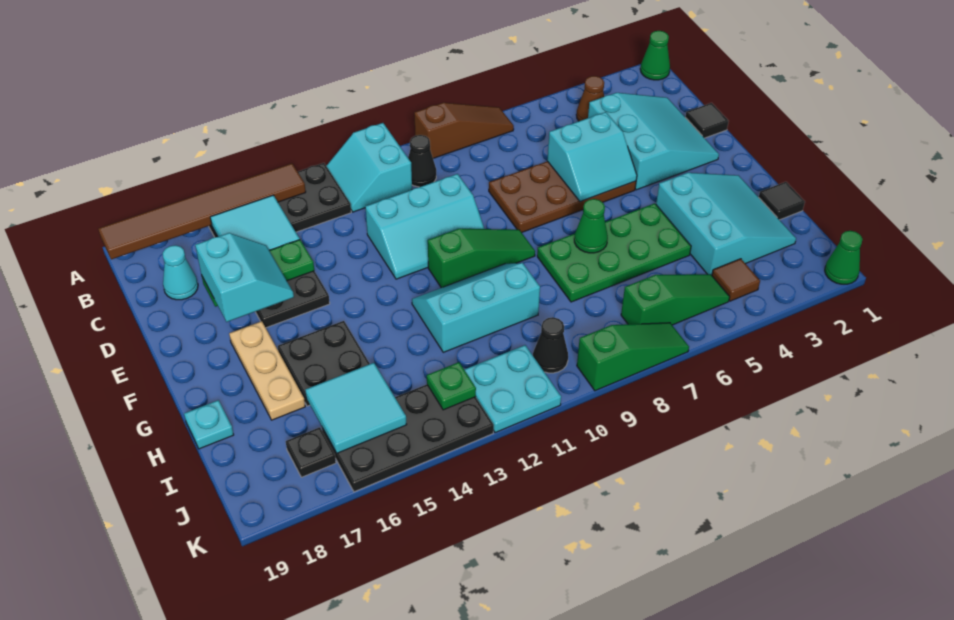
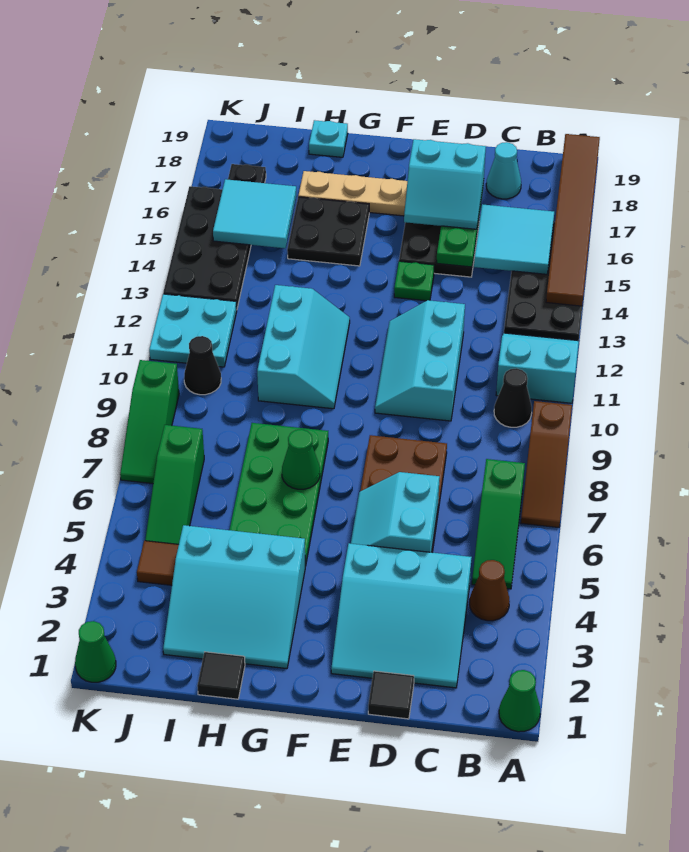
green slope F9:F11 level 1 top 11 -> green slope B5:B7 level 1 top 7
green plate J13 level 2 -> green plate E14 level 1

